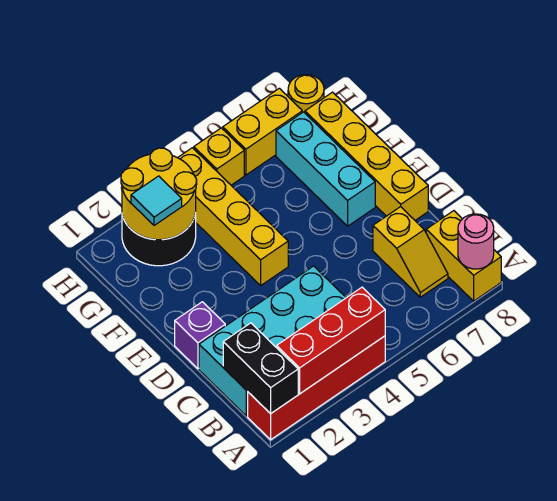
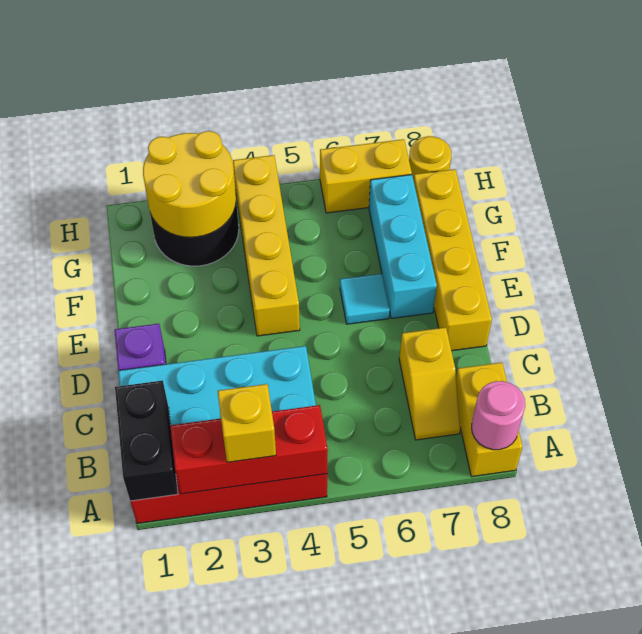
cyan tile G2 level 3 -> cyan tile E6 level 1
yellow brick H5 level 1 -> yellow brick A3 level 3

